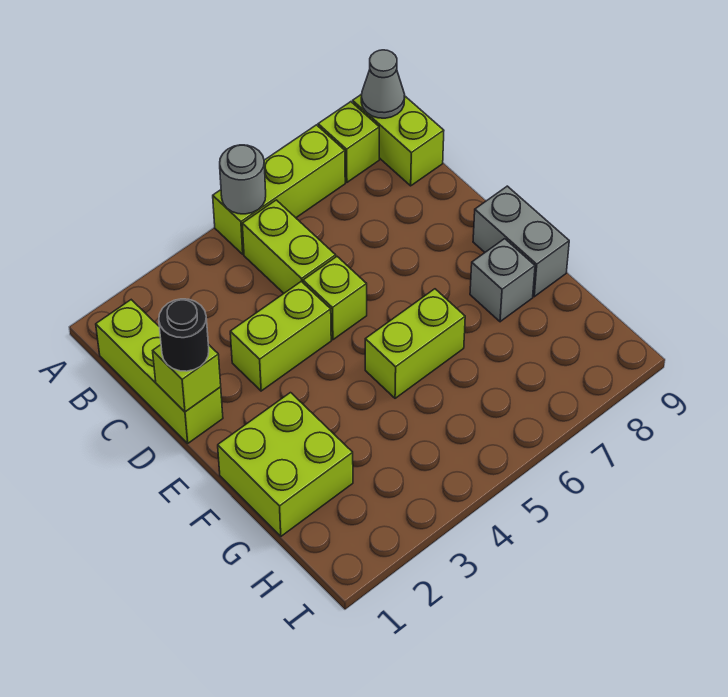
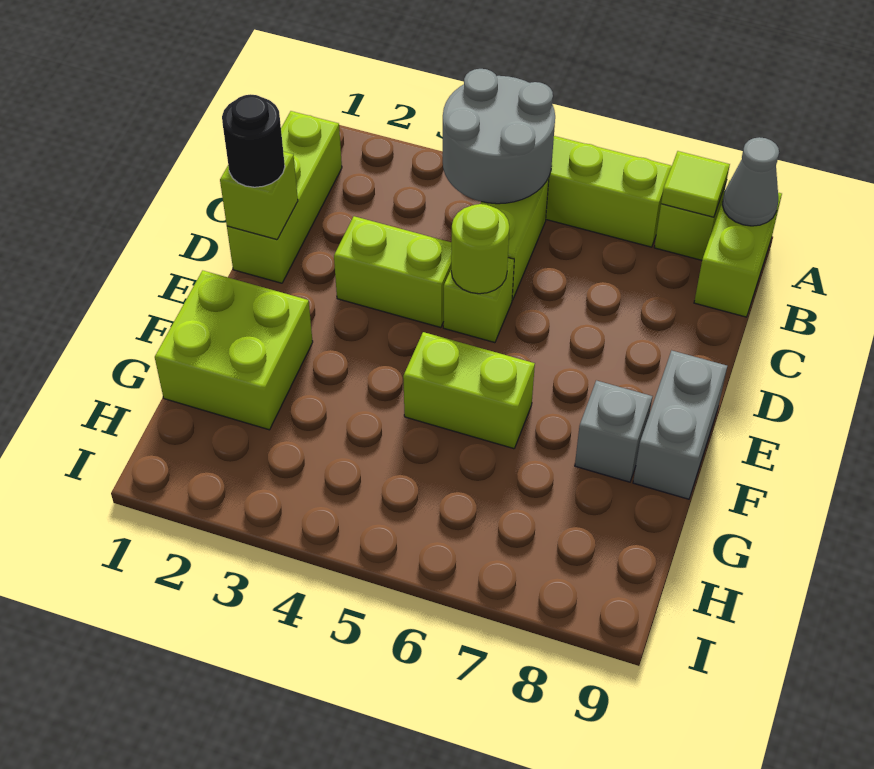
grey round brick A5 level 2 -> grey round brick A4:B5 level 2
none -> lime tile A8 level 2
none -> lime round brick D5 level 2

